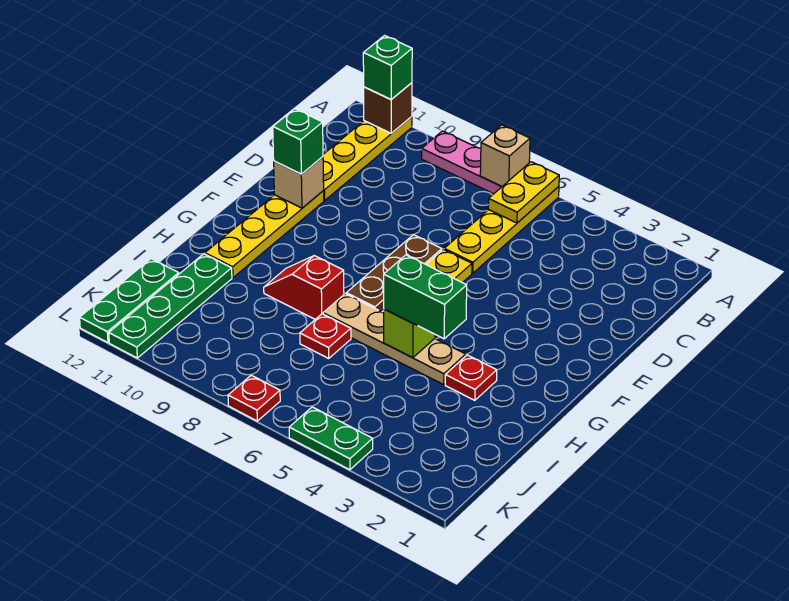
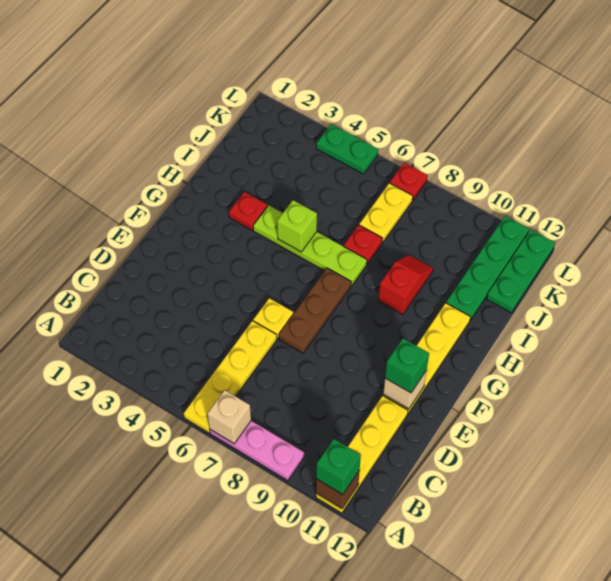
yellow plate A6:B6 level 2 -> yellow plate J7:K7 level 1
tan plate H4:H7 level 1 -> lime plate H4:H7 level 1
green brick H4:H5 level 3 -> none
red slope H8:H9 level 1 top 8 -> red slope H9:I9 level 1 top H

